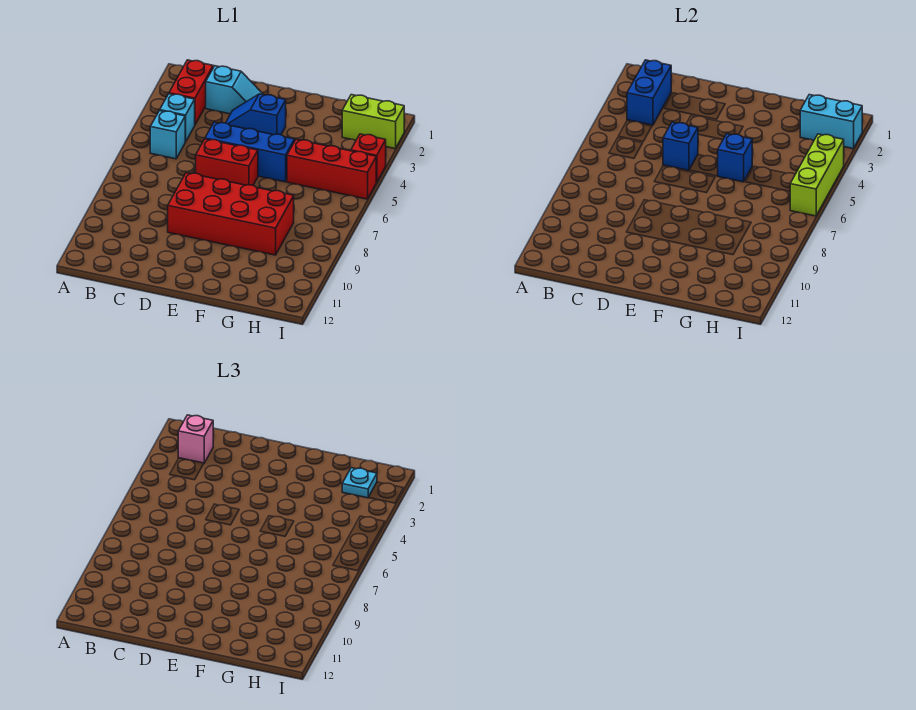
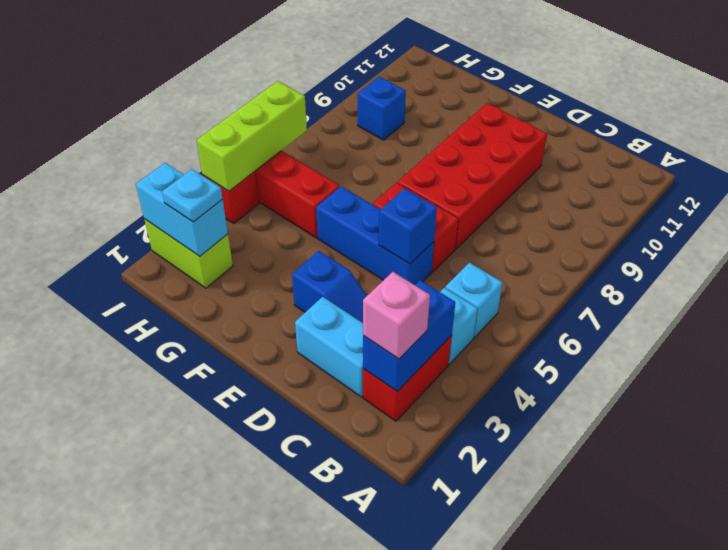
cyan slope C2:D2 level 1 top C -> cyan brick C2:D2 level 1
red brick D8:G9 level 1 -> red brick D7:E10 level 1
blue brick F5 level 2 -> blue brick H9 level 1

